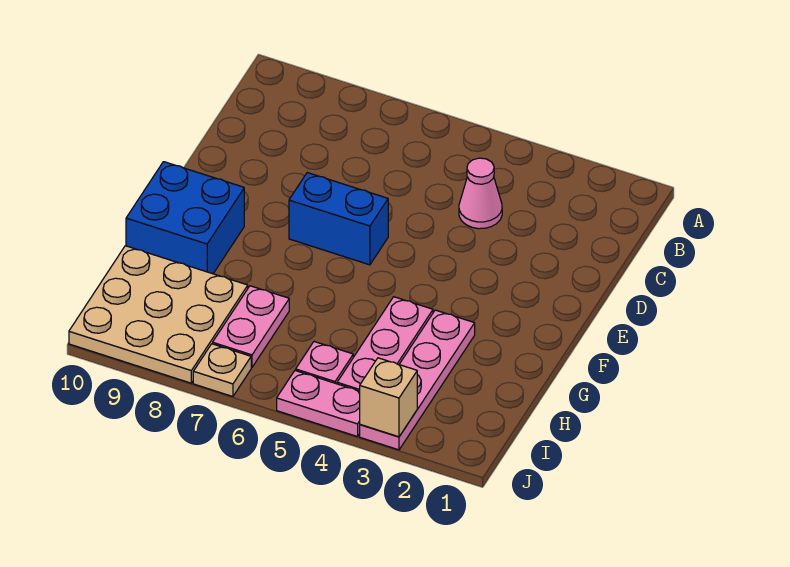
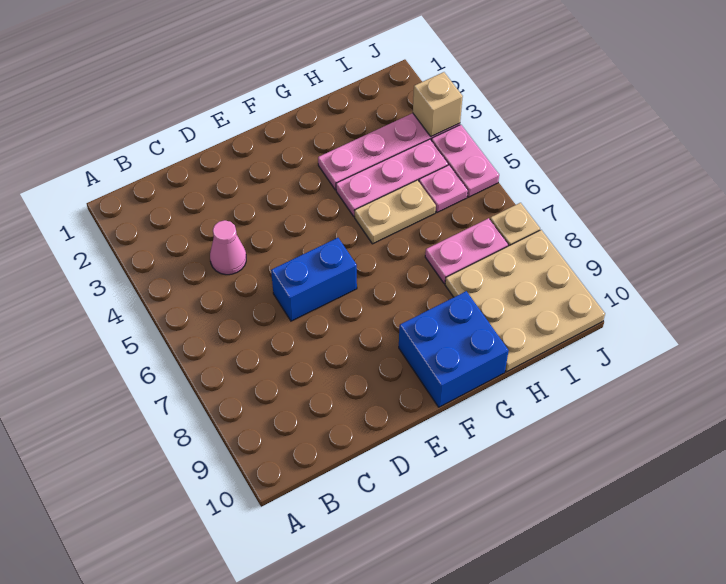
blue brick E6:E7 level 1 -> blue brick D6:E6 level 1
none -> tan plate G5:H5 level 1

